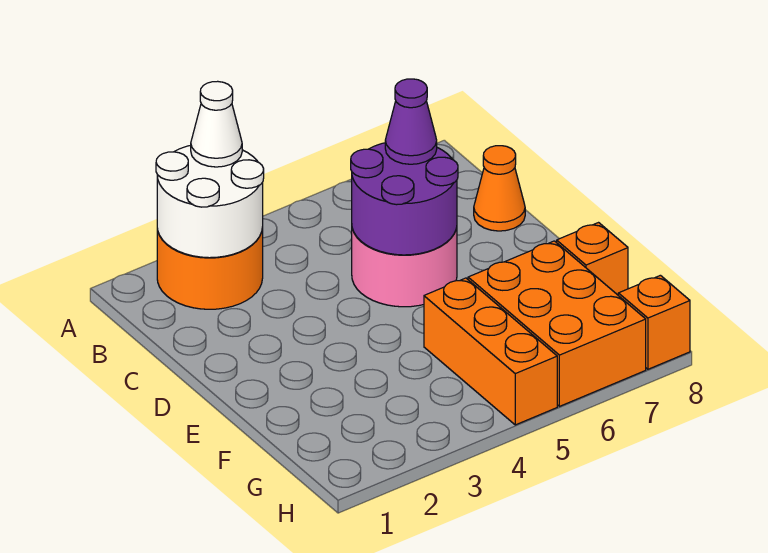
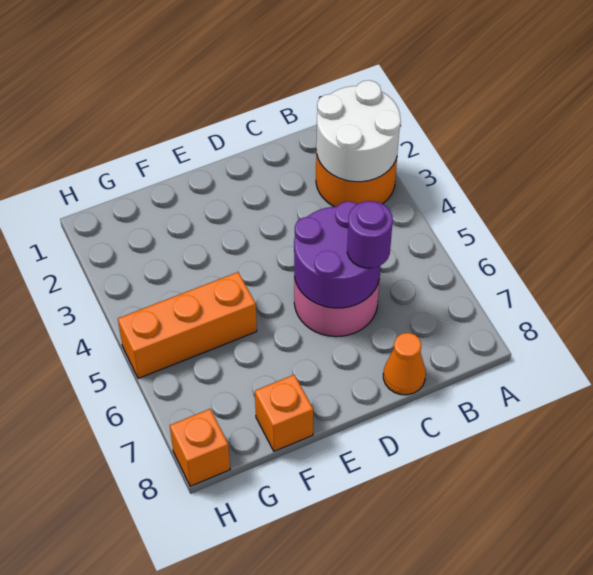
white cone A3 level 3 -> none
purple cone C6 level 3 -> purple round brick C6 level 3
orange brick F6:H7 level 1 -> none

